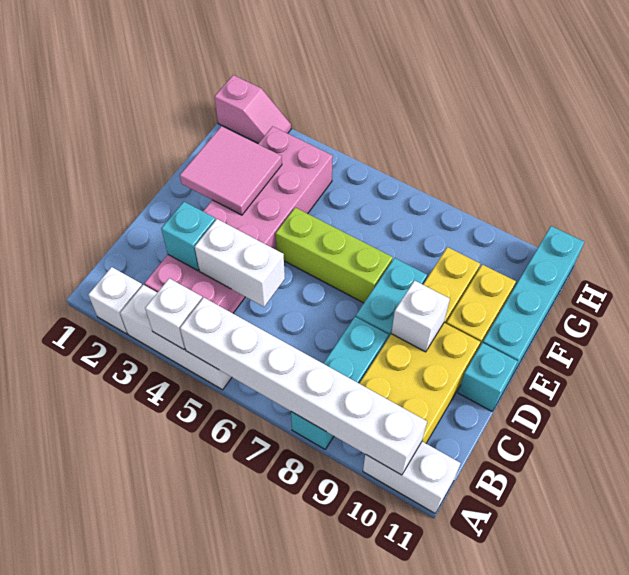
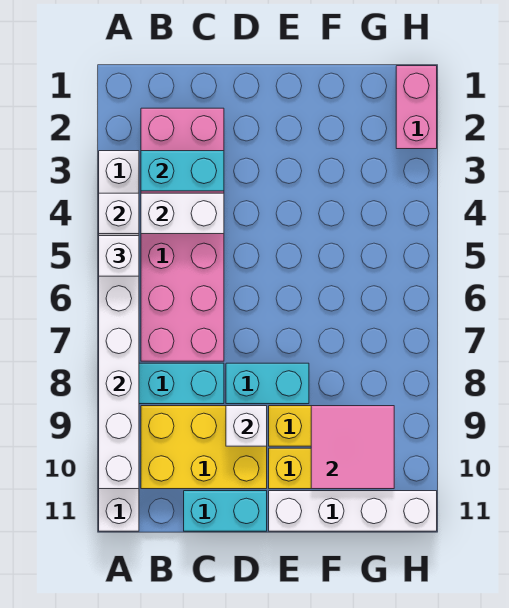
white brick A2 level 1 -> white brick A5 level 3
pink brick B3:G4 level 1 -> pink brick B2:C7 level 1
cyan brick C3 level 2 -> cyan brick B3:C3 level 2
white brick C4:C5 level 2 -> white brick B4:C4 level 2
cyan brick D11 level 1 -> cyan brick C11:D11 level 1
pink tile E2:F3 level 2 -> pink tile F9:G10 level 2
lime brick E5:E7 level 1 -> none
cyan brick E11:H11 level 1 -> white brick E11:H11 level 1
pink slope H1:H2 level 1 top 1 -> pink brick H1:H2 level 1

